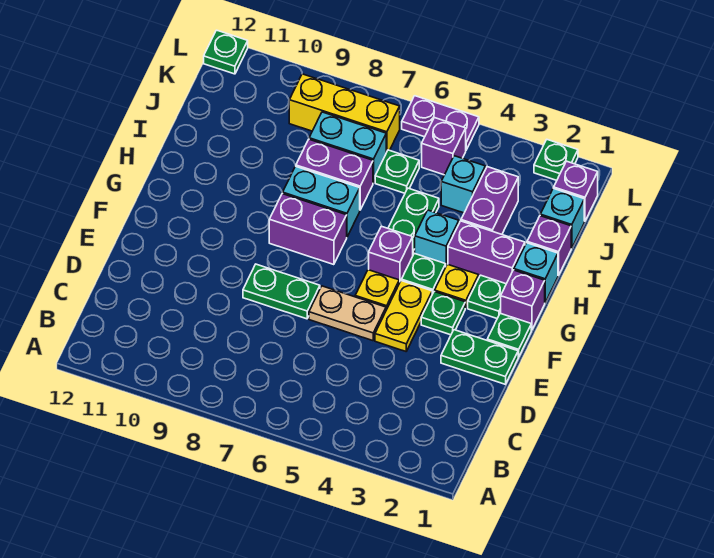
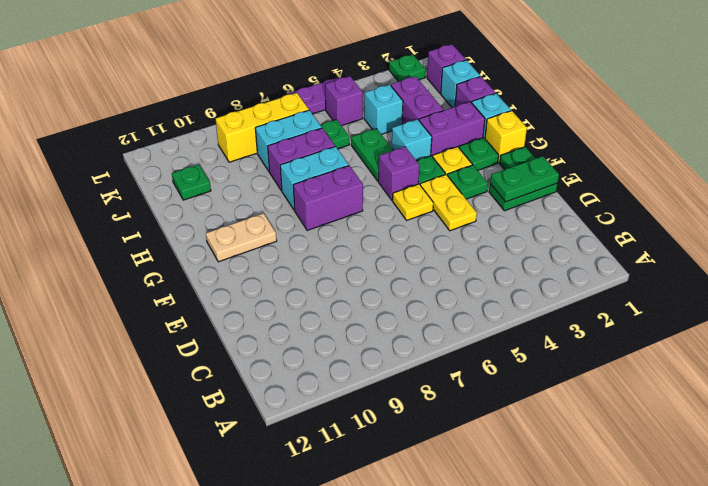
tan plate E5:E6 level 1 -> tan plate G10:G11 level 1
green plate E7:E8 level 1 -> green plate E1:E2 level 2
purple brick G1 level 1 -> yellow brick G1 level 1
green plate L12 level 1 -> green plate J11 level 1

